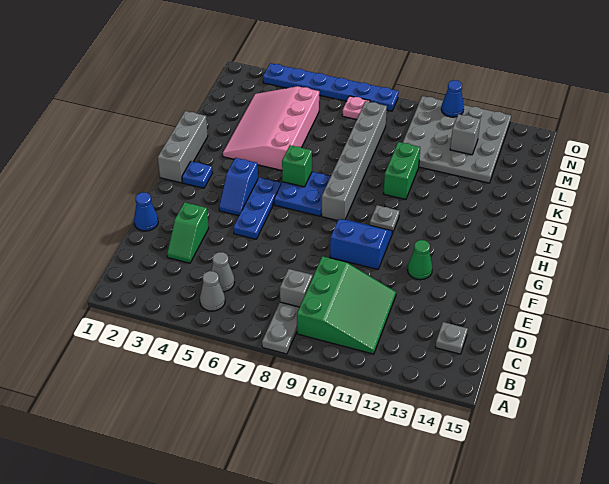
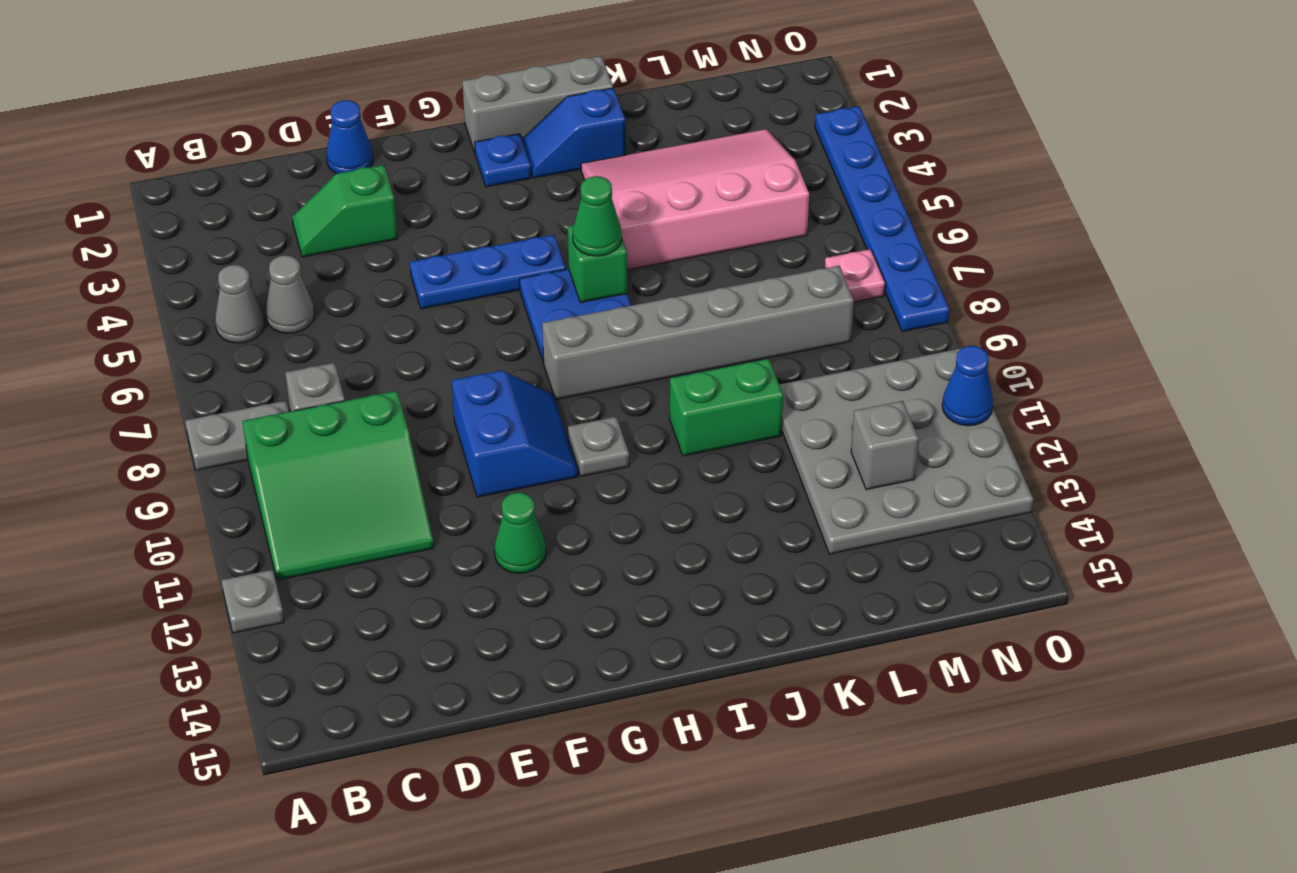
grey plate C14 level 1 -> grey plate A12 level 1
blue slope G4:H4 level 1 top H -> blue slope I2:J2 level 1 top J
none -> green cone I6 level 3

